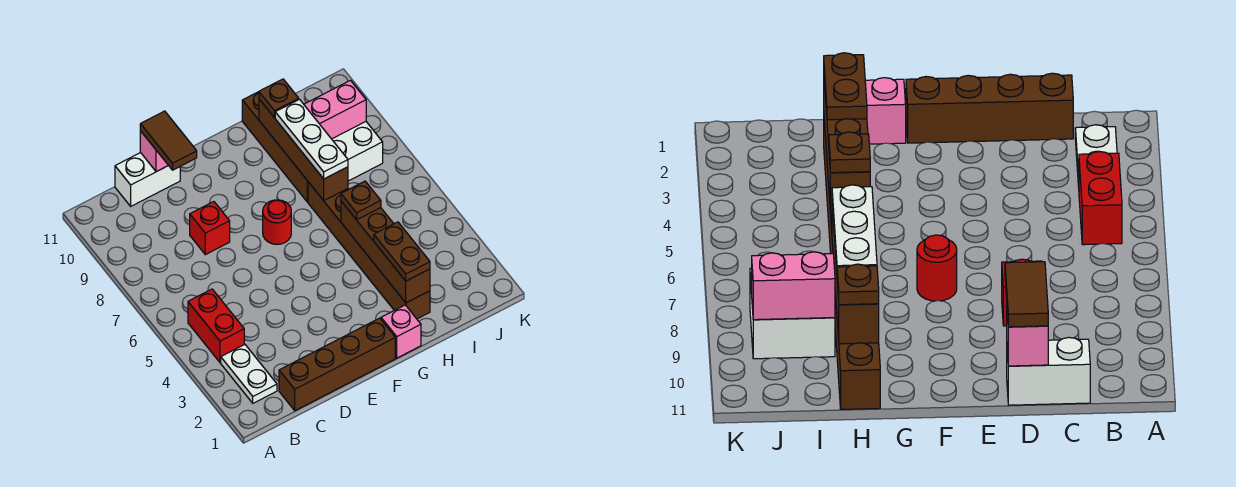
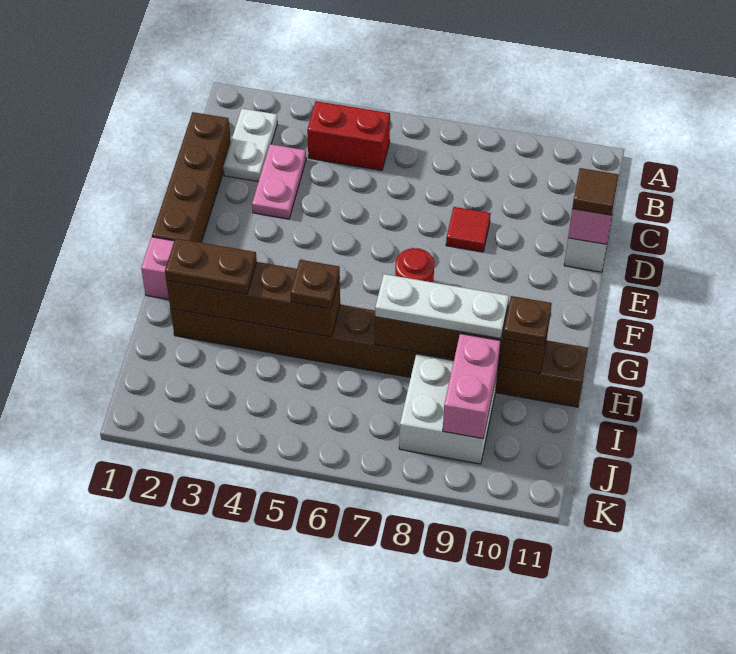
white plate B2:B3 level 1 -> white plate B2:C2 level 1
none -> pink plate C3:D3 level 1
red brick D8 level 1 -> red tile D8 level 1
brown tile D10:D11 level 3 -> brown tile D11 level 3

